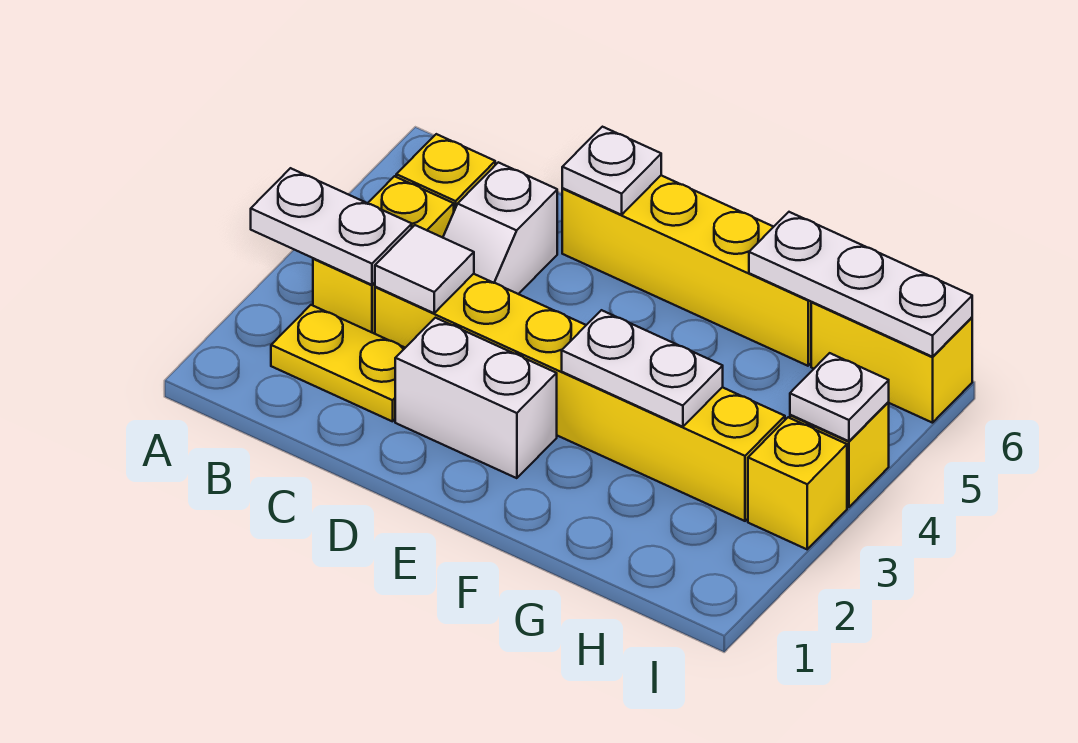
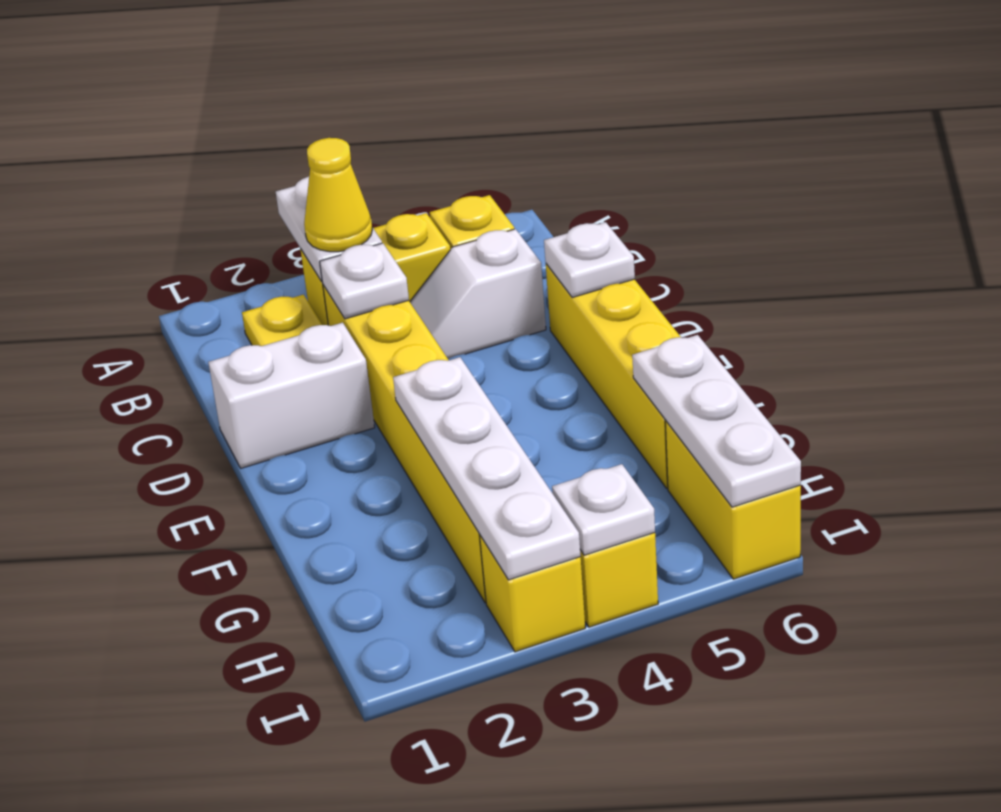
none -> yellow cone B3 level 3
white tile C3 level 2 -> white plate C3 level 2
white brick D2:E2 level 1 -> white brick D1:D2 level 1
white plate F3:G3 level 2 -> white plate F3:I3 level 2

